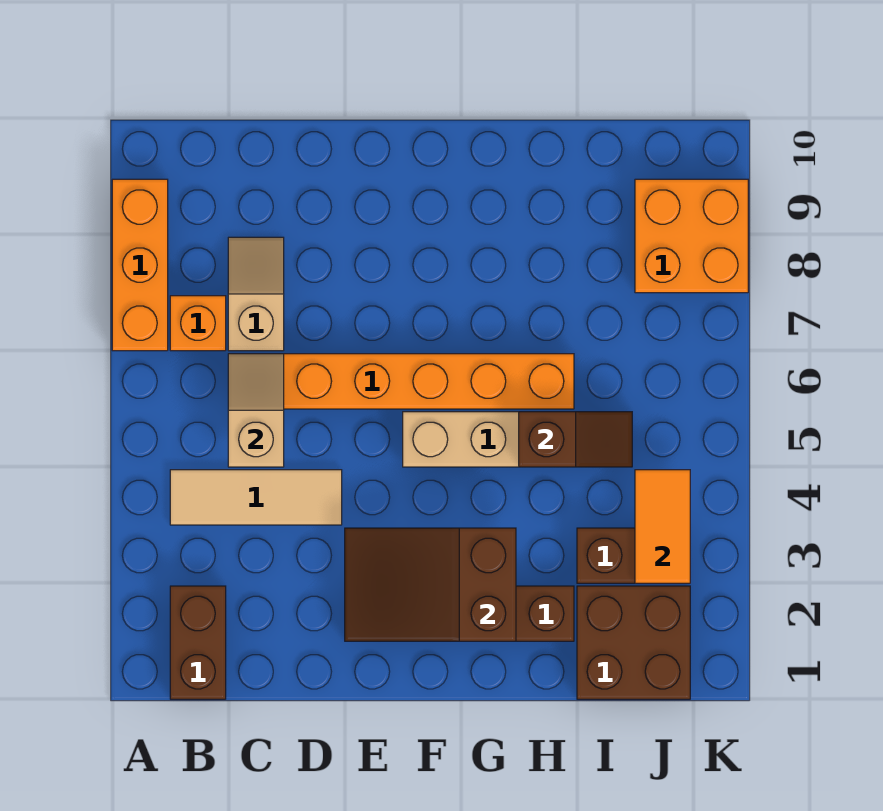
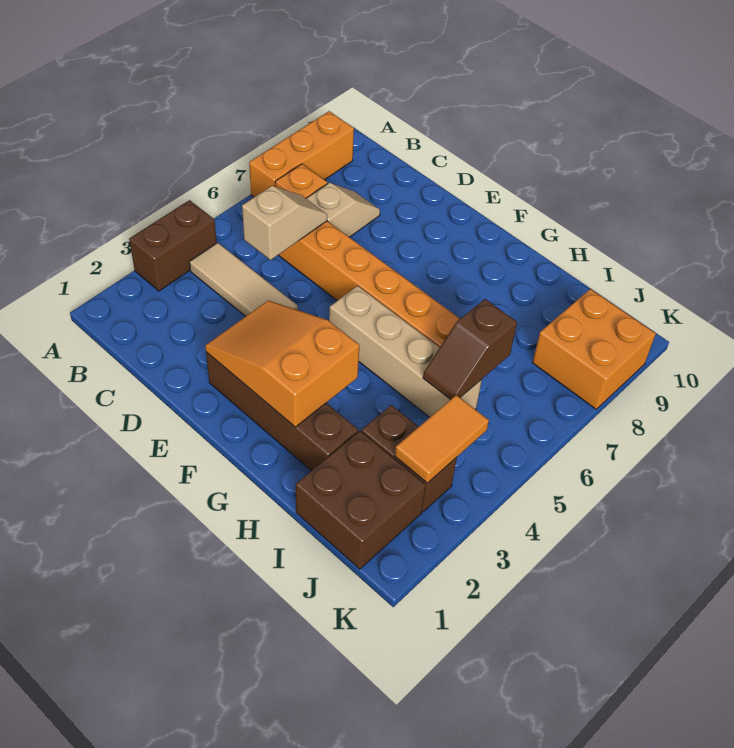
brown brick B1:B2 level 1 -> brown brick A3:A4 level 1
brown slope E2:G3 level 2 top G -> orange slope E2:G3 level 2 top G
brown slope H5:I5 level 2 top H -> brown slope I5:I6 level 2 top 6

